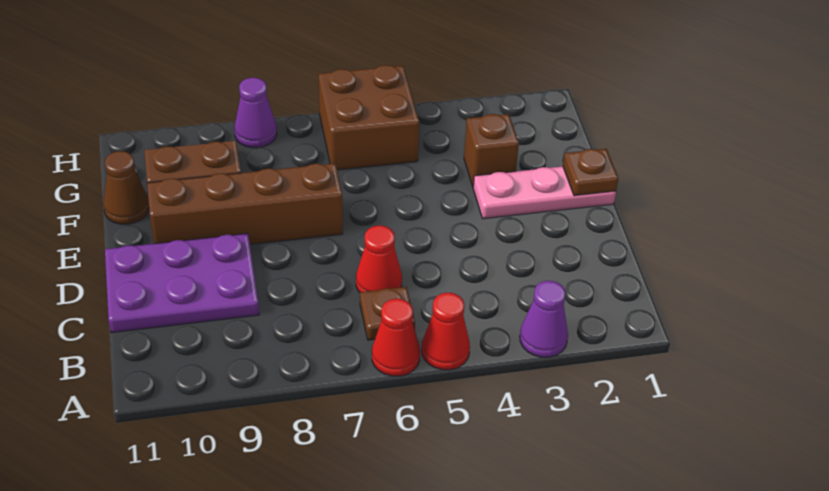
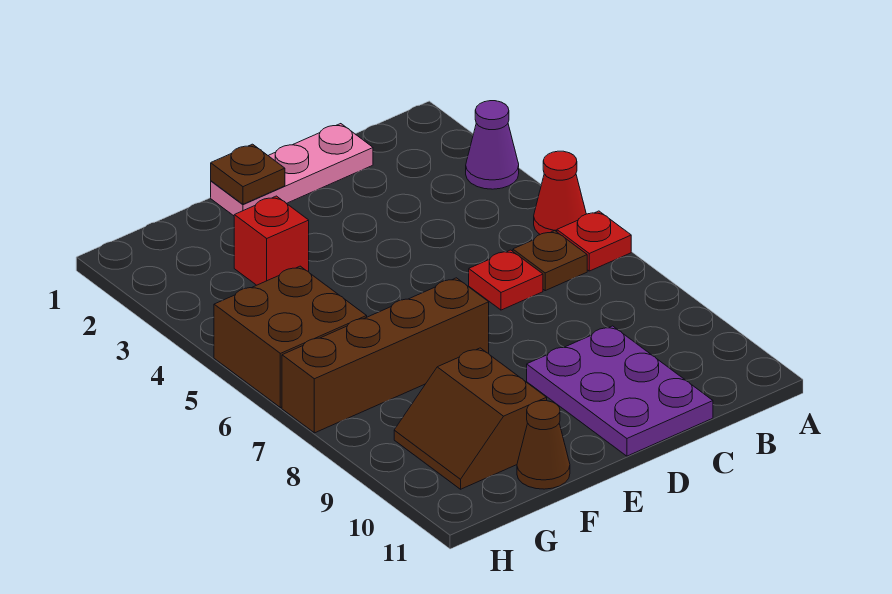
red cone A6 level 1 -> red plate A6 level 1
red cone C6 level 1 -> red plate C6 level 1
pink plate E1:E3 level 1 -> pink plate C1:E1 level 1
brown brick E7:E10 level 1 -> brown brick E7:H7 level 1
brown brick F3 level 1 -> red brick F3 level 1
purple cone H8 level 1 -> none

